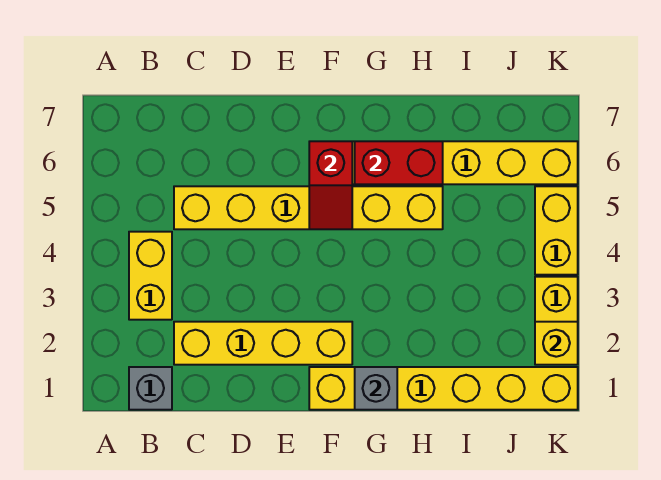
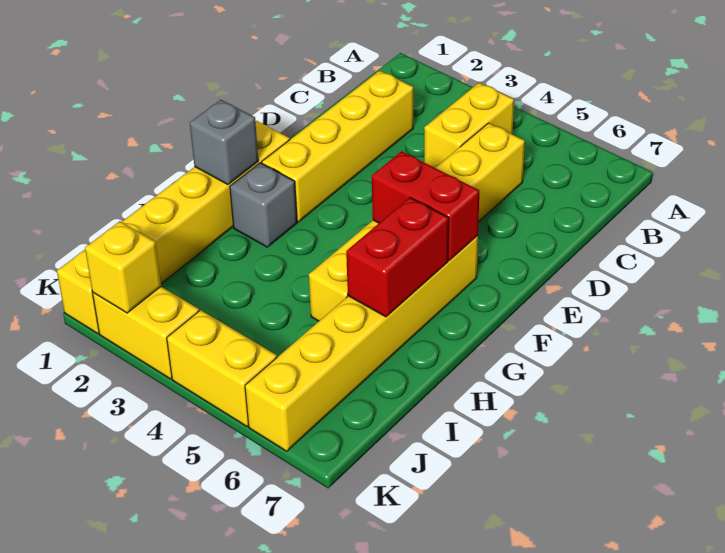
grey brick B1 level 1 -> grey brick G2 level 1
yellow brick B3:B4 level 1 -> yellow brick B4:C4 level 1
red slope F5:F6 level 2 top 6 -> red brick F5:F6 level 2

